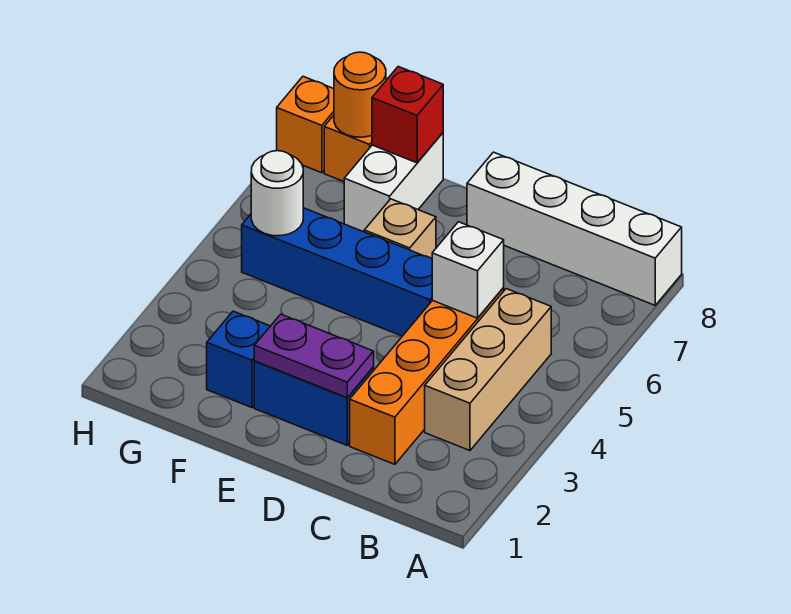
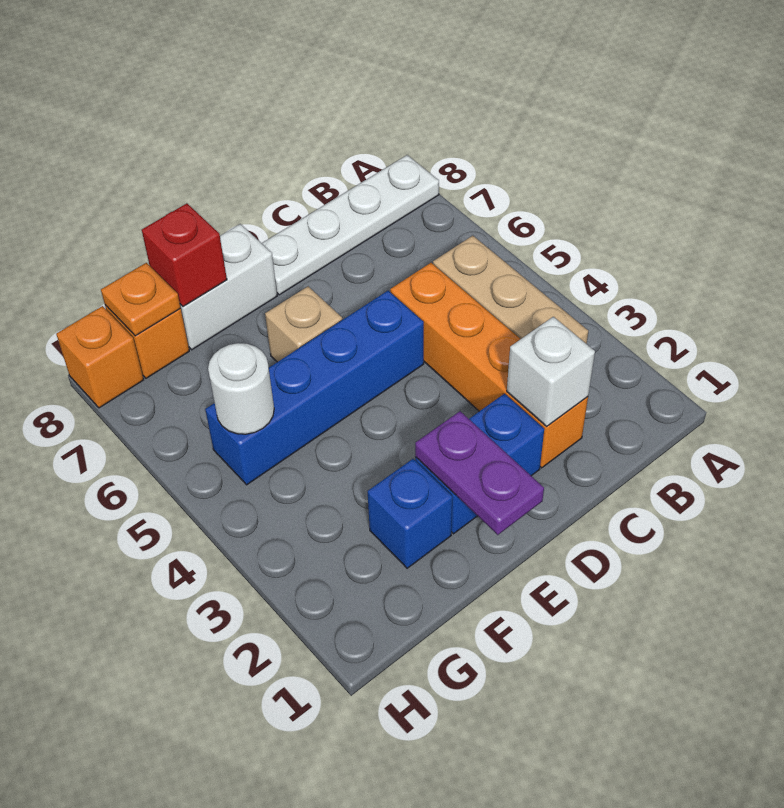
white brick A8:D8 level 1 -> white plate A8:D8 level 1
white brick C5 level 2 -> white brick C2 level 2
purple plate D2:E2 level 2 -> purple plate E1:E2 level 2
white brick F7:F8 level 1 -> white brick E8:F8 level 1
orange round brick G8 level 2 -> orange plate G8 level 2

